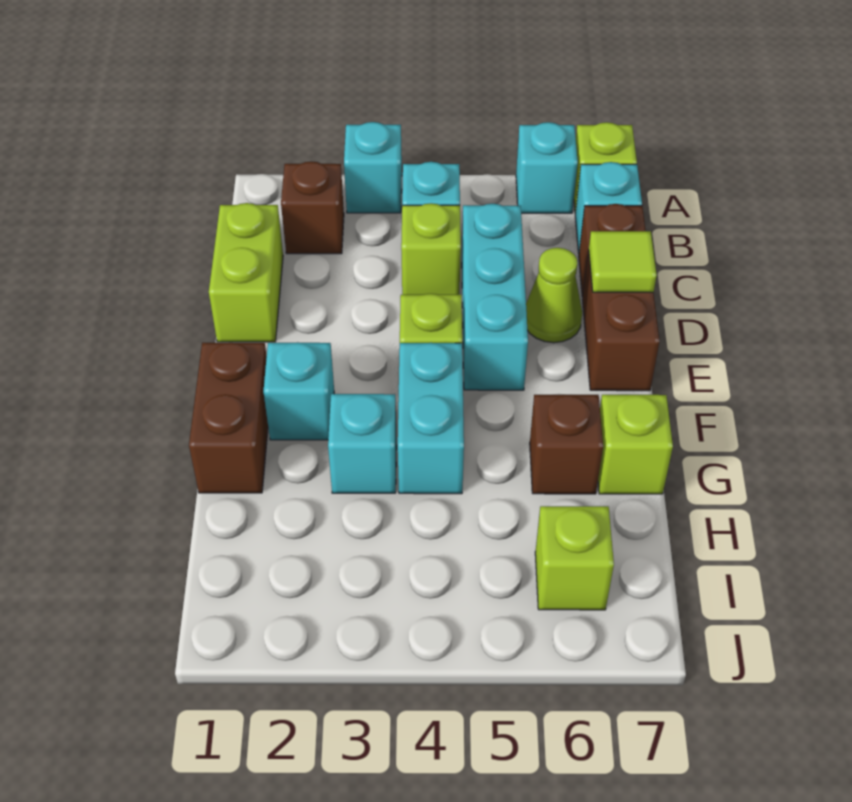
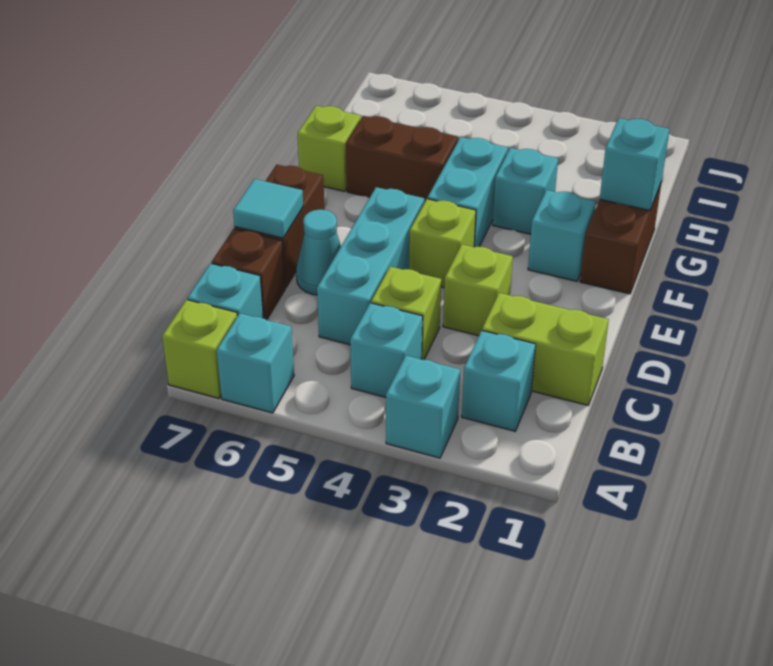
brown brick B2 level 1 -> cyan brick B2 level 1
lime brick C1:D1 level 1 -> lime brick C1:C2 level 1
lime cone D6 level 1 -> cyan cone D6 level 1
lime tile D7 level 2 -> cyan tile D7 level 2
none -> cyan brick G1 level 2
brown brick G6 level 1 -> brown brick G5:G6 level 1
lime brick I6 level 1 -> lime brick D3 level 1

